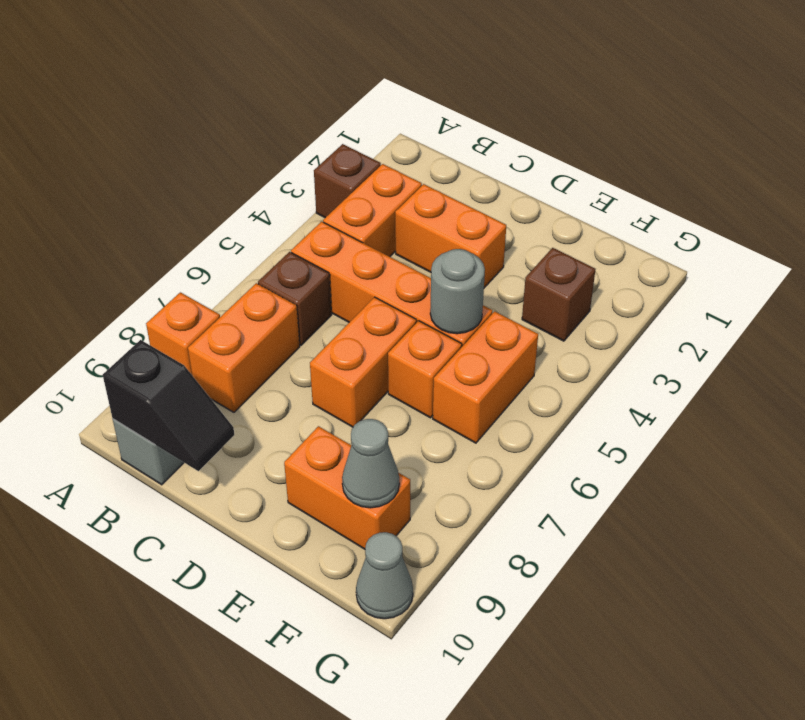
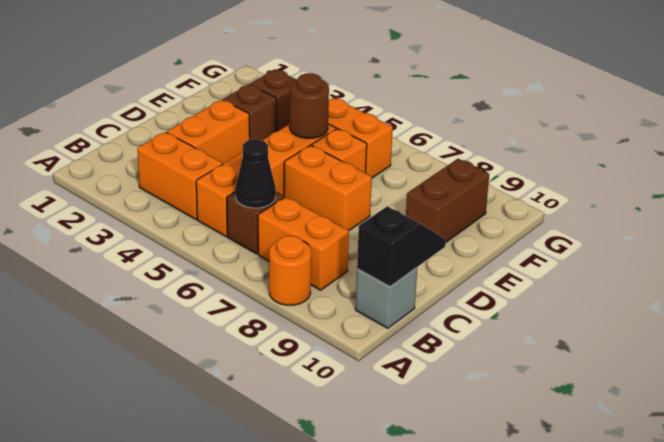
brown brick A3 level 1 -> brown brick E3 level 1
orange brick A8 level 1 -> orange round brick A8 level 1
none -> black cone B6 level 2
grey round brick E5 level 2 -> brown round brick E5 level 2
orange brick E9:F9 level 1 -> brown brick E9:F9 level 1
grey cone F9 level 2 -> none
grey cone G10 level 1 -> none

